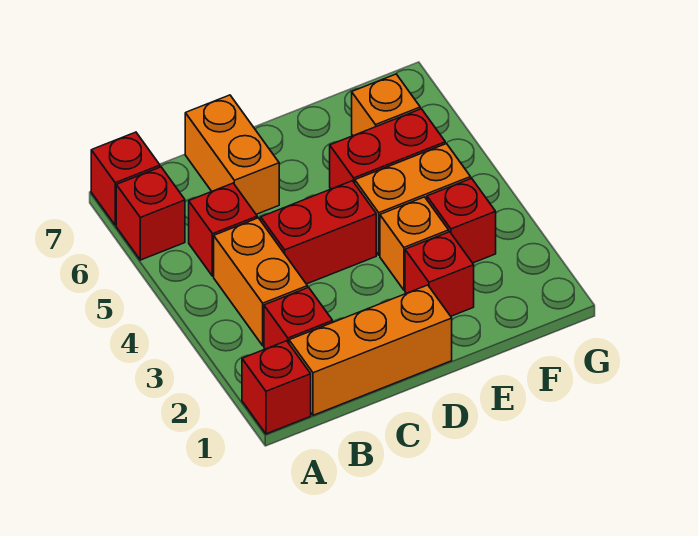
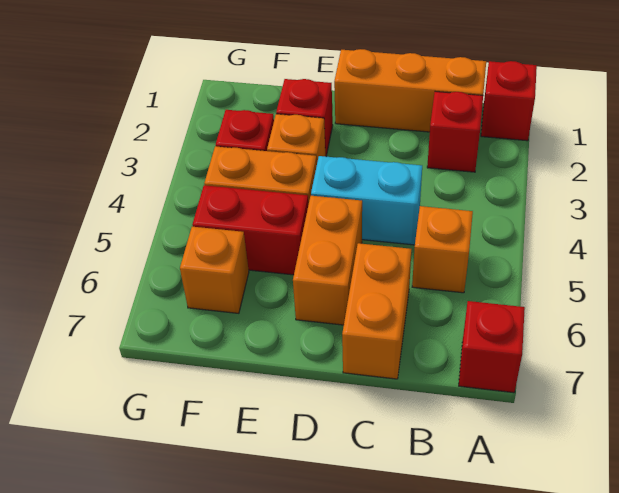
red brick A6 level 1 -> none
orange brick B3:B4 level 1 -> orange brick D5:D6 level 1
red brick B5 level 1 -> orange brick B5 level 1
red brick C4:D4 level 1 -> cyan brick C4:D4 level 1

